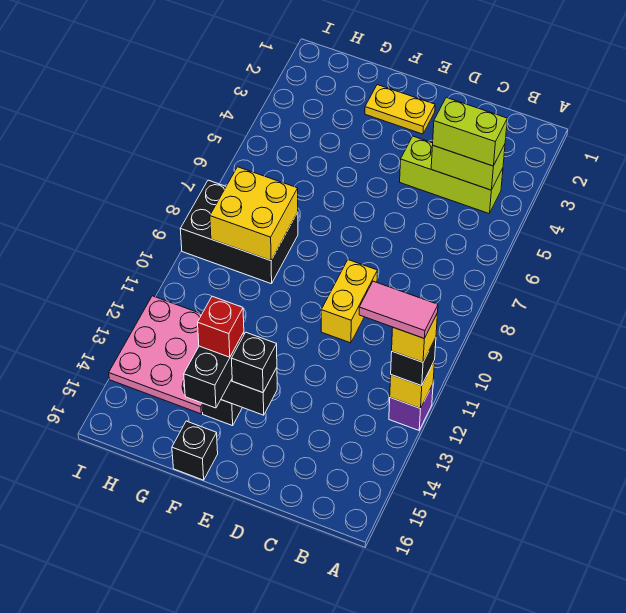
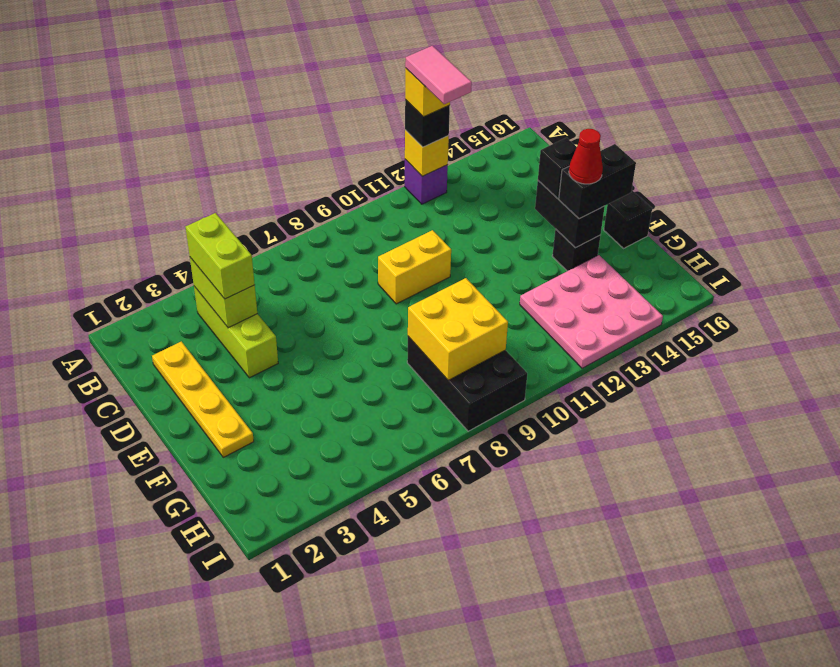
yellow plate E2:F2 level 1 -> yellow plate C2:F2 level 1
red brick F14 level 4 -> red cone F14 level 4

